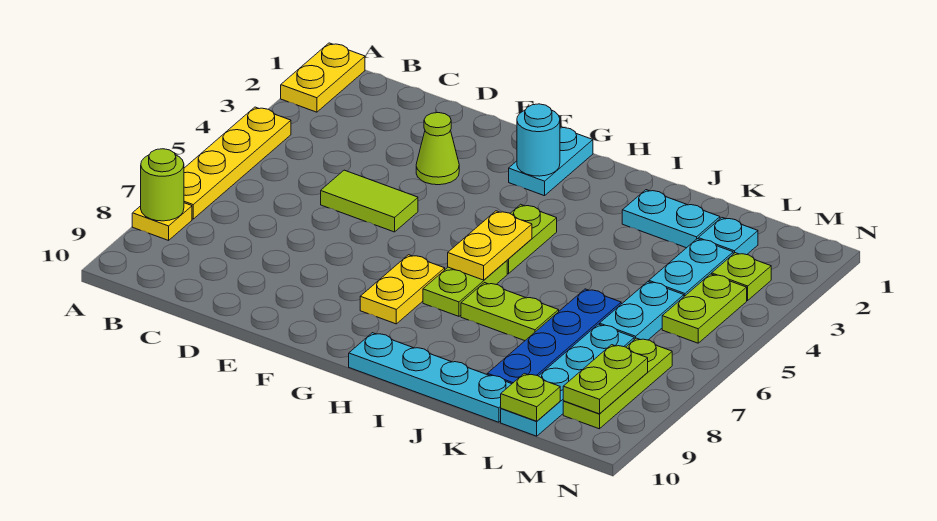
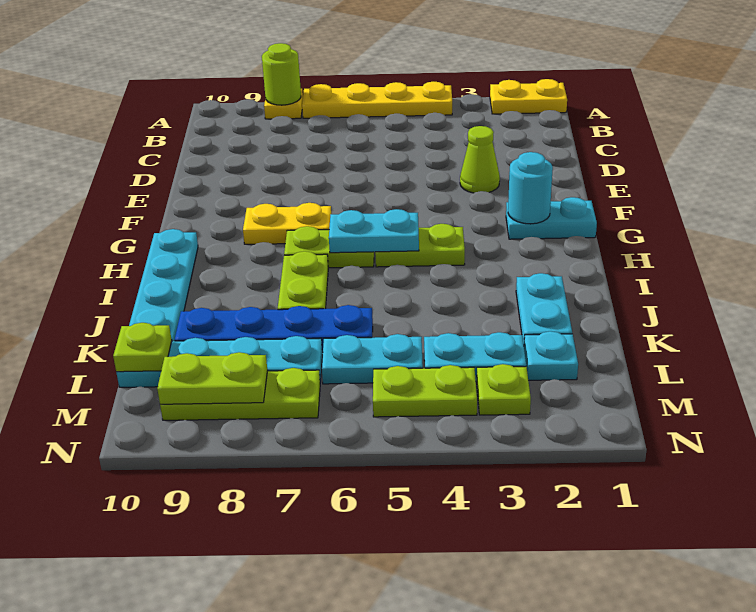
lime tile D5:E5 level 1 -> none
yellow plate H5:H6 level 2 -> cyan plate H5:H6 level 2

